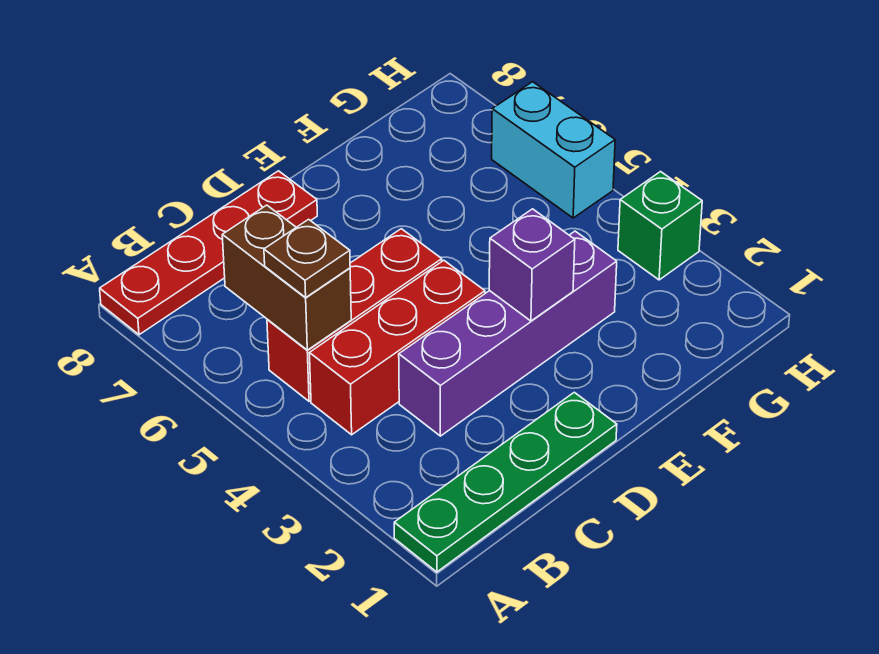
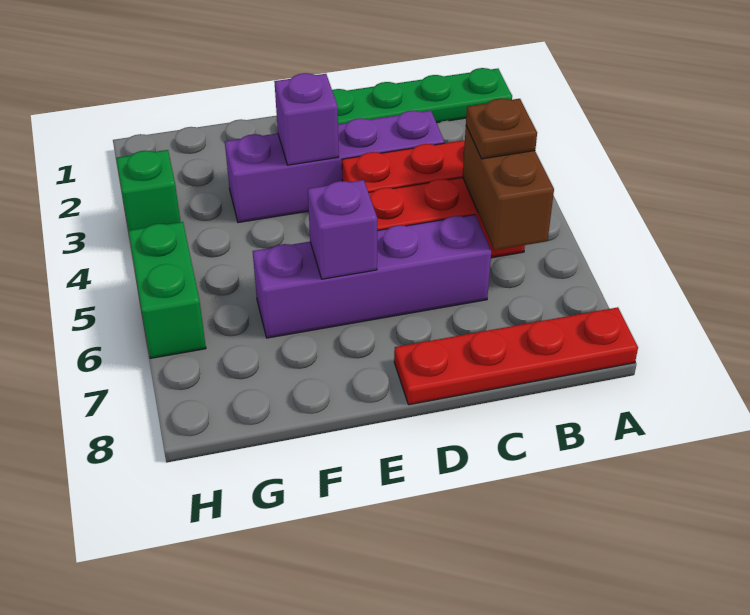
none -> purple brick C6:F6 level 1
none -> purple brick E6 level 2
cyan brick H5:H6 level 1 -> green brick H5:H6 level 1

